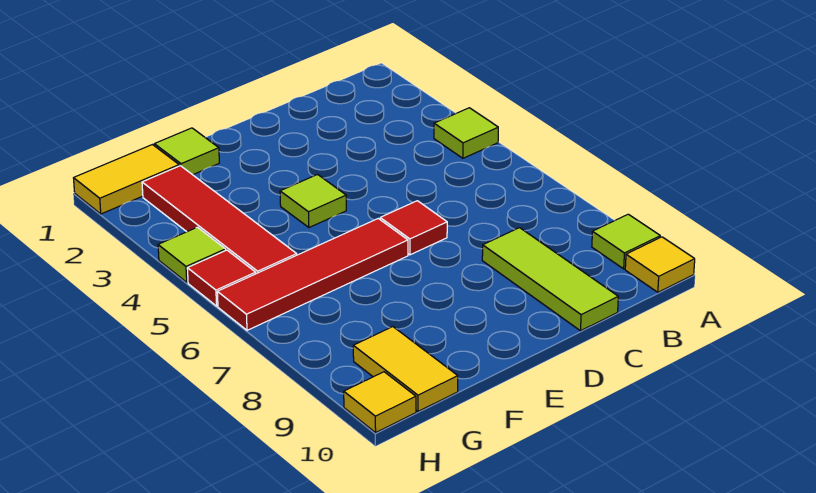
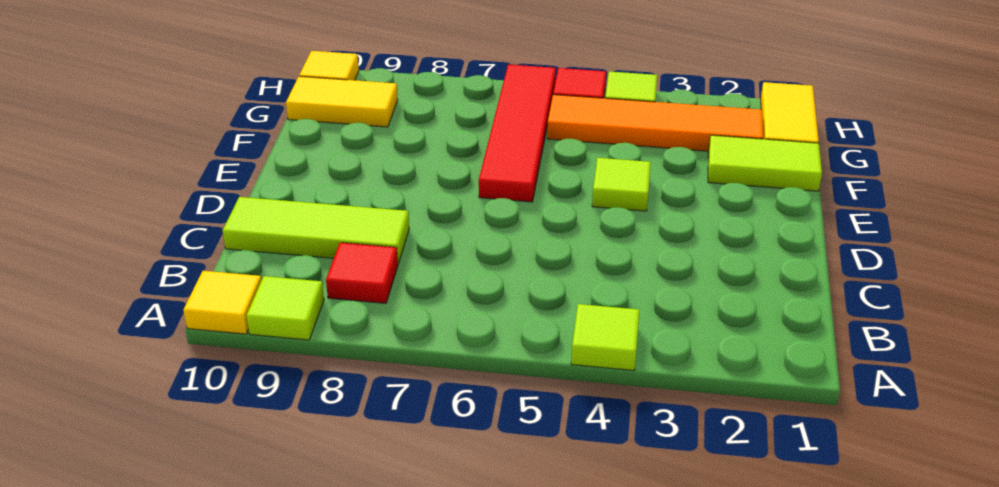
red tile D6 level 1 -> red tile B8 level 1
lime tile F1 level 1 -> lime tile F1:F2 level 1
red tile G2:G5 level 1 -> orange tile G2:G5 level 1

